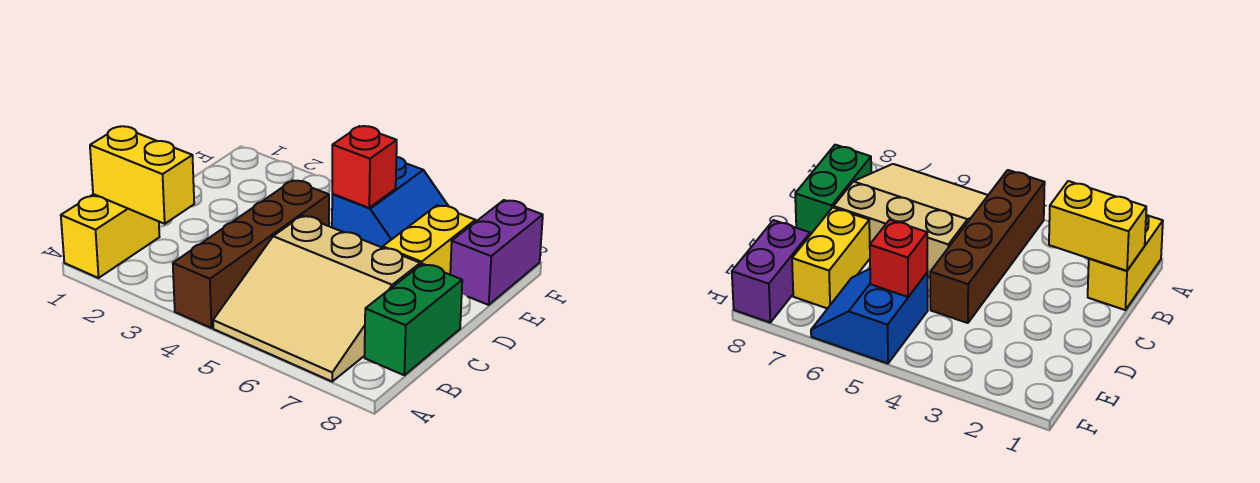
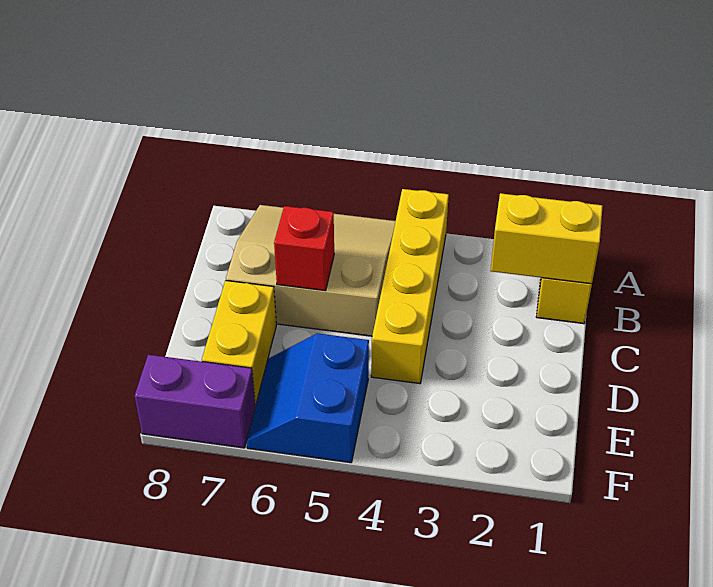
brown brick A4:D4 level 1 -> yellow brick A4:D4 level 1
green brick B8:C8 level 1 -> none
red brick E5 level 2 -> red brick C6 level 2
purple brick E8:F8 level 1 -> purple brick F7:F8 level 1

